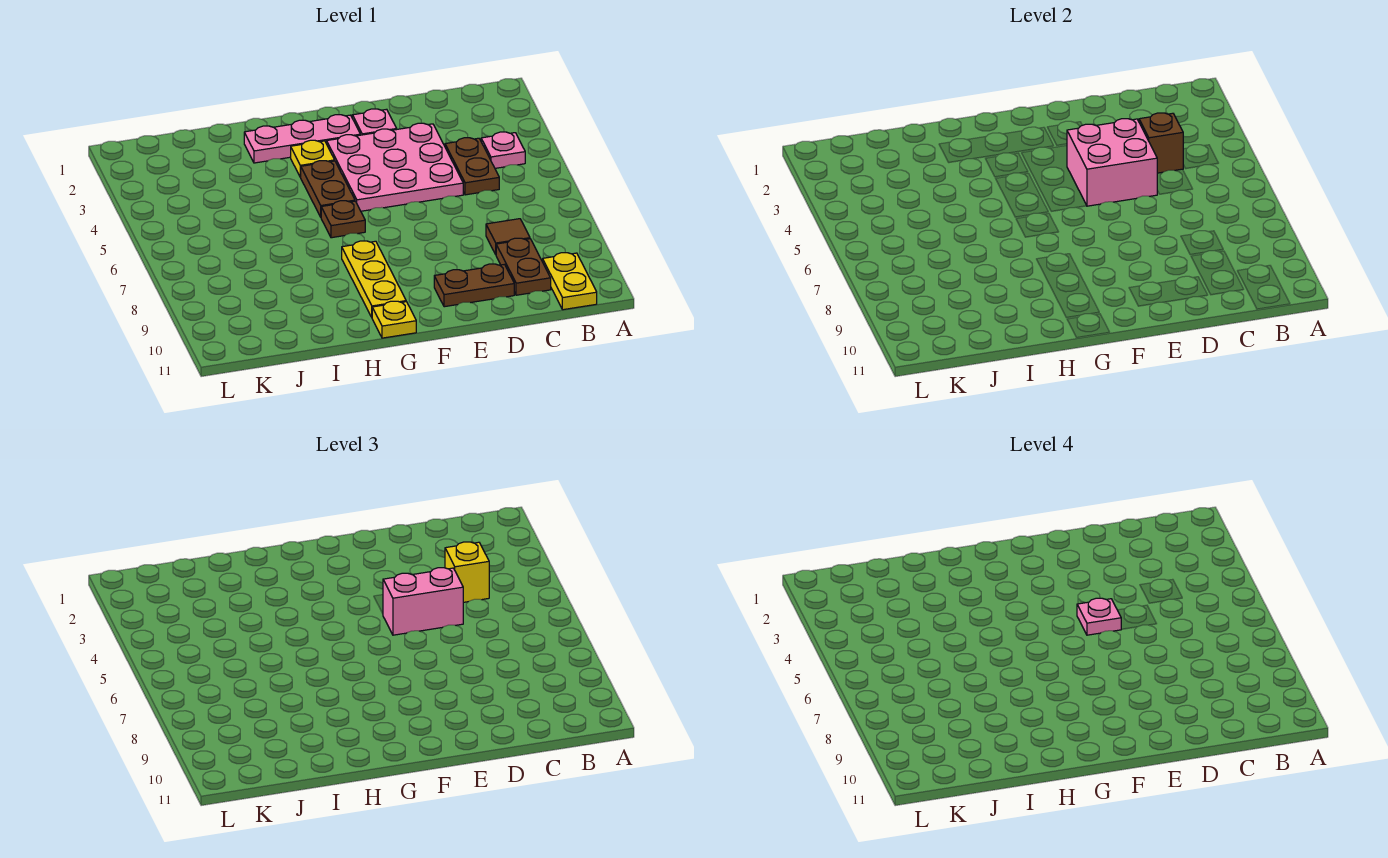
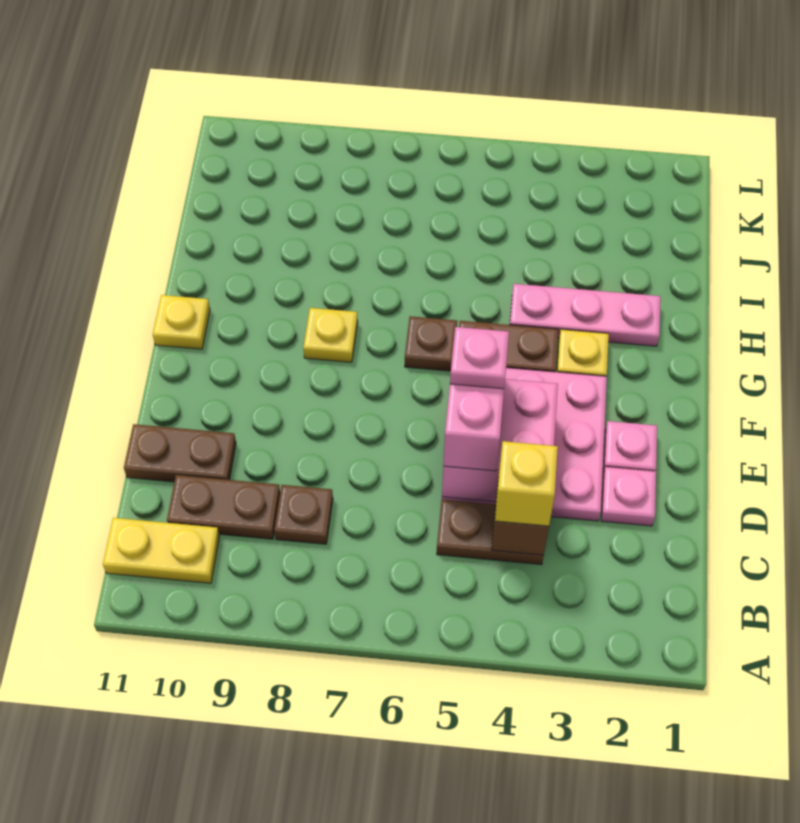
pink plate B4 level 1 -> pink plate D2 level 1
brown tile C8 level 1 -> brown plate C8 level 1
brown plate D10:E10 level 1 -> brown plate D10:D11 level 1
pink plate F2:H2 level 1 -> pink plate H2:H4 level 1
yellow plate G8:G10 level 1 -> yellow plate G8 level 1

